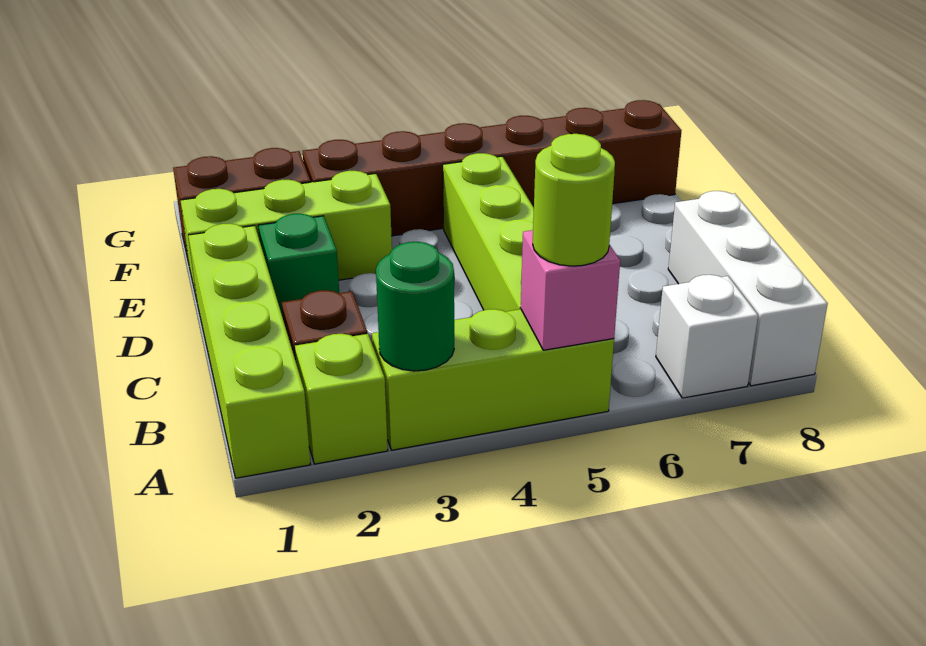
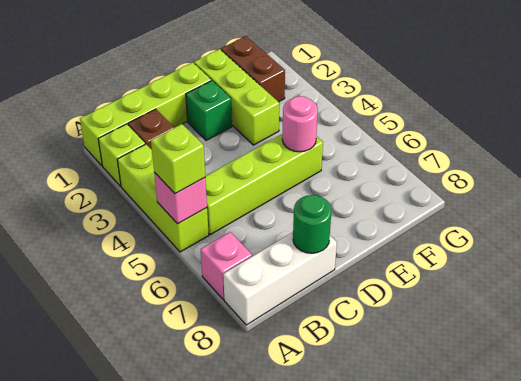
green round brick A3 level 2 -> green round brick C8 level 2
lime round brick A5 level 3 -> lime brick A5 level 3
white brick A7 level 1 -> pink brick A7 level 1
none -> pink round brick E5 level 2
brown brick F3:F8 level 1 -> none

